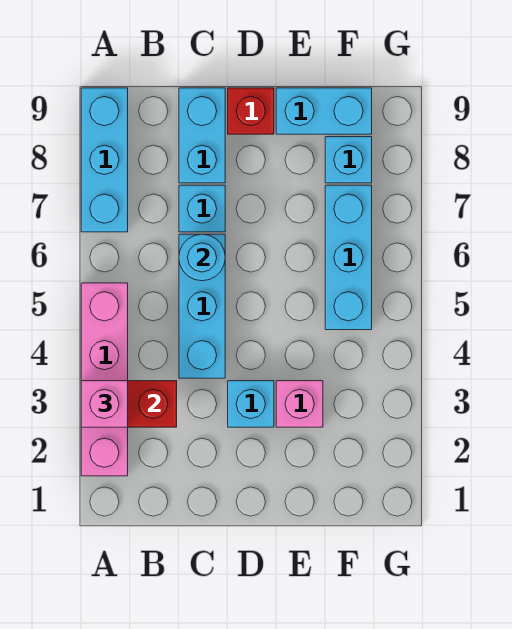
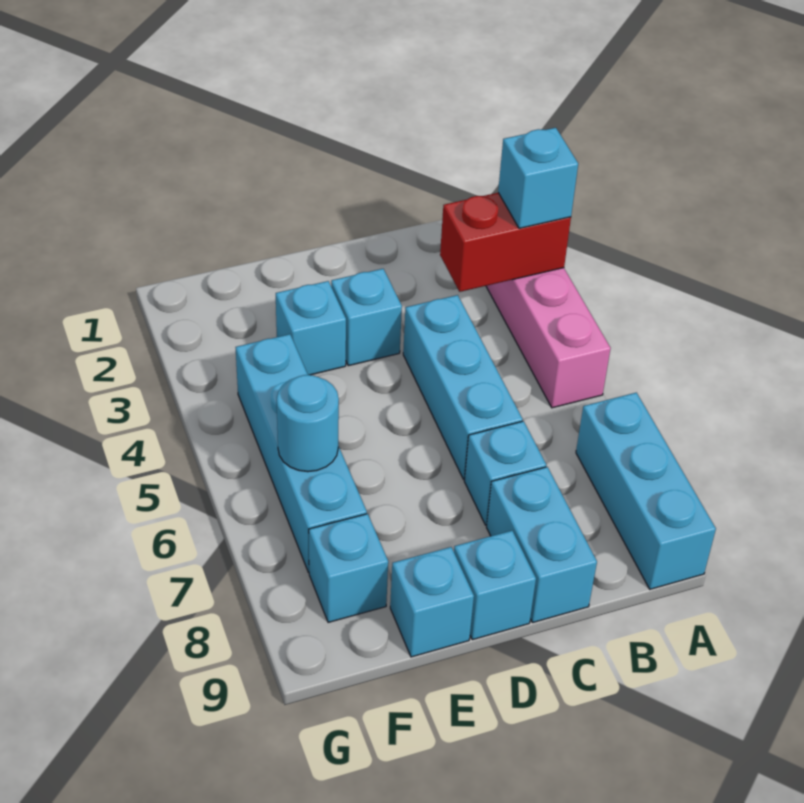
pink brick A3 level 3 -> cyan brick A3 level 3
cyan round brick C6 level 2 -> cyan round brick F6 level 2
red brick D9 level 1 -> cyan brick D9 level 1
pink brick E3 level 1 -> cyan brick E3 level 1
cyan brick E9:F9 level 1 -> cyan brick E9 level 1
cyan brick F5:F7 level 1 -> cyan brick F4:F7 level 1

